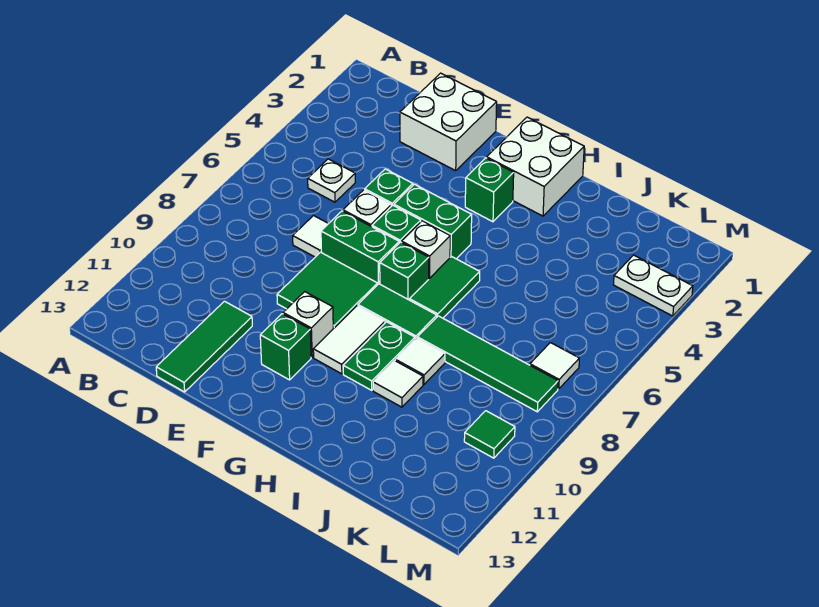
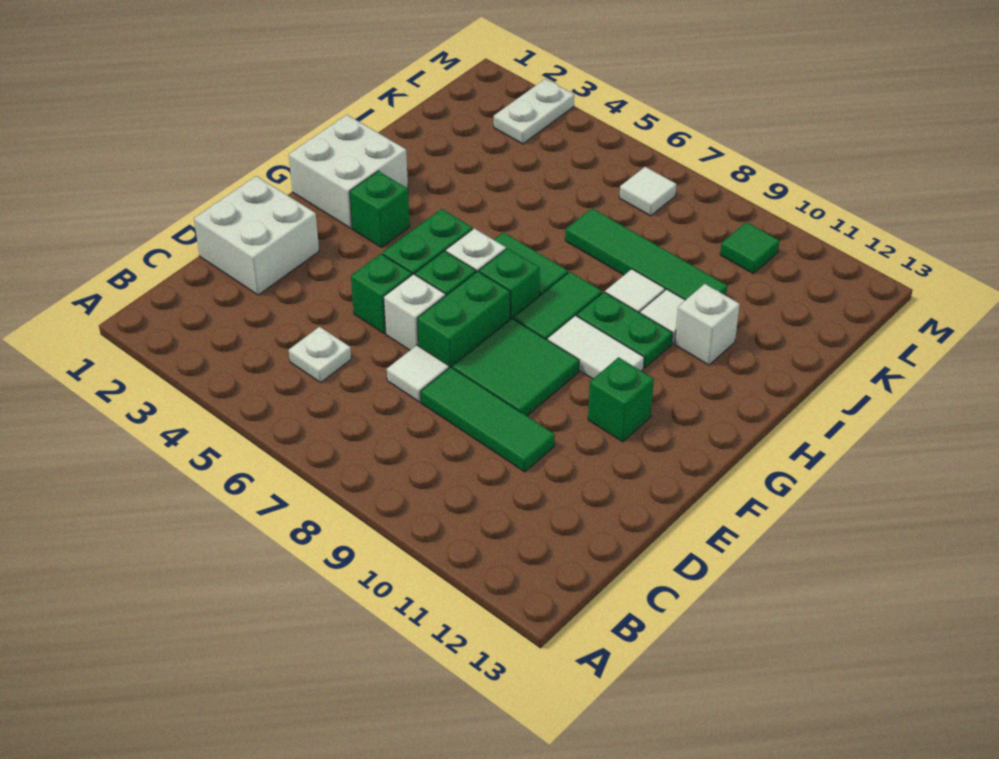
green tile D11:D13 level 1 -> green tile D8:D10 level 1
white brick F10 level 1 -> white brick I11 level 1
green tile I8:L8 level 1 -> green tile J7:J10 level 1

